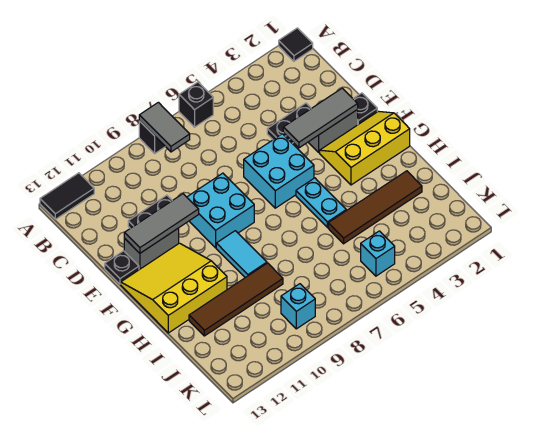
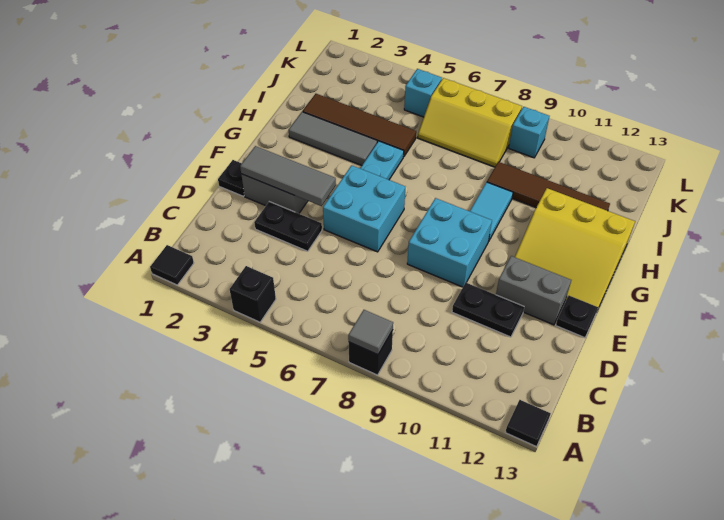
black brick A6 level 1 -> black brick A4 level 1
grey tile A8:B8 level 2 -> grey tile A8 level 2
black tile A12:A13 level 1 -> black tile A13 level 1
grey tile E10:E12 level 2 -> grey tile H2:H4 level 1
yellow slope F1:G3 level 1 top G -> yellow slope J6:K8 level 1 top K

